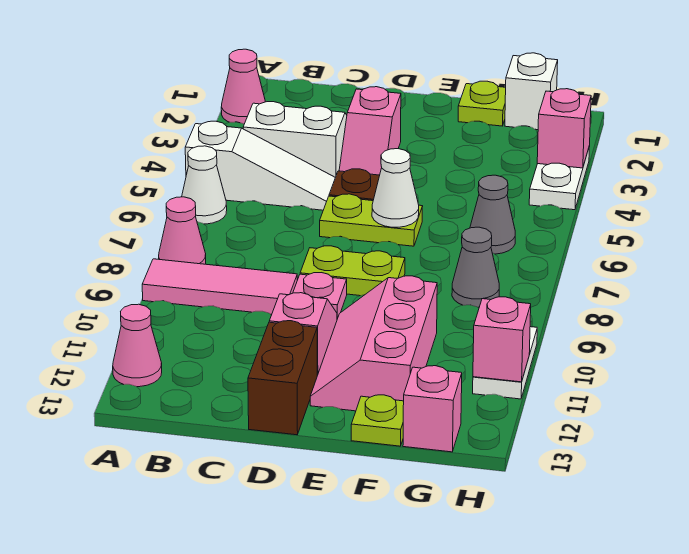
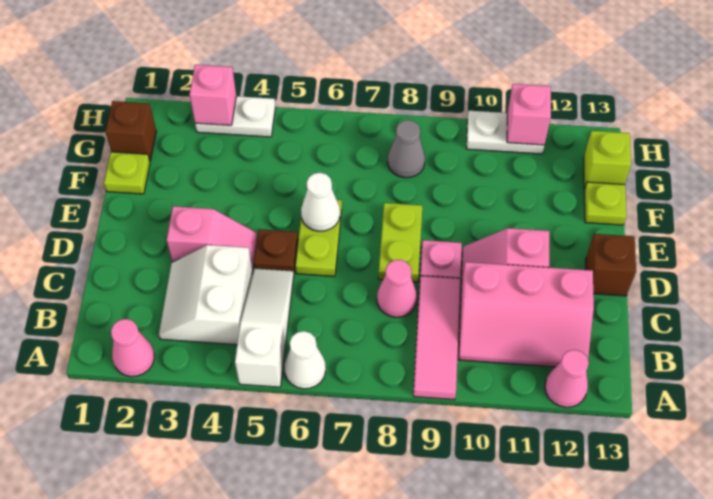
pink cone A8 level 1 -> pink cone C8 level 1
brown brick D12:D13 level 1 -> brown brick D13 level 1
pink slope E10:F12 level 1 top F -> pink slope B10:C12 level 1 top C
white brick G1 level 1 -> brown brick G1 level 1
grey cone G6 level 1 -> none
pink brick G13 level 1 -> lime brick G13 level 1

